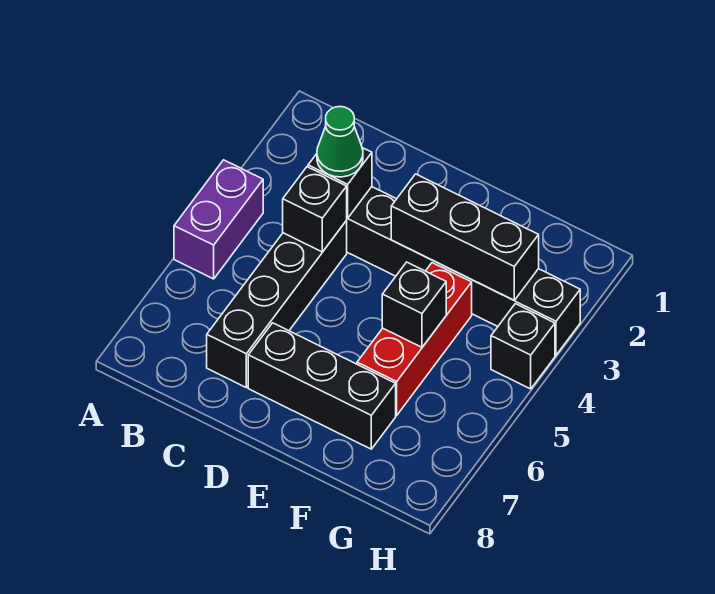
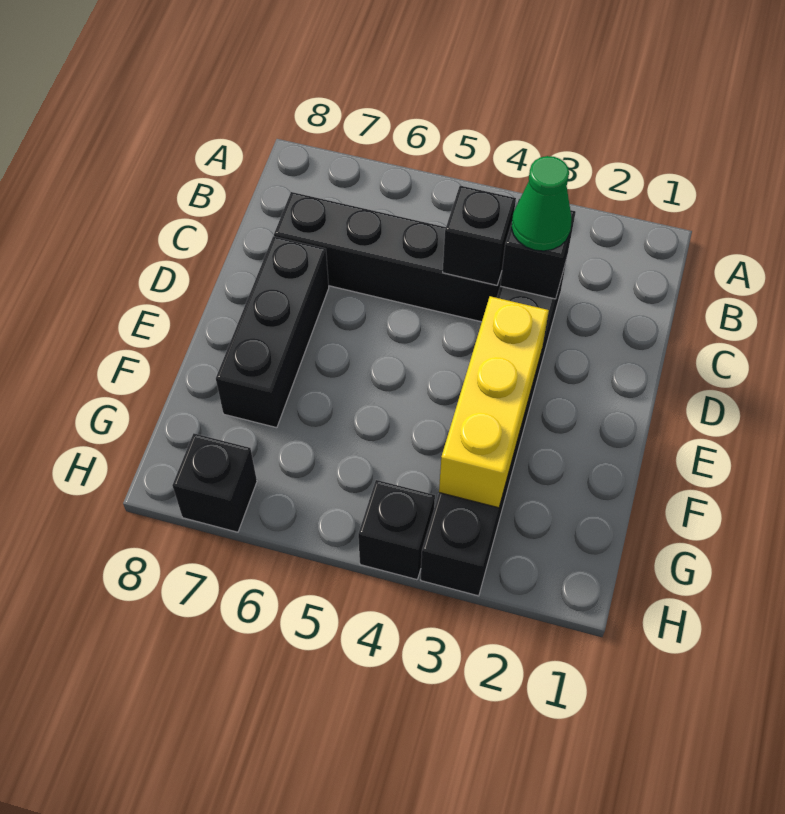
purple brick A4:A5 level 1 -> none
black brick E3:G3 level 2 -> yellow brick E3:G3 level 2
red brick F4:F6 level 1 -> none
black brick F5 level 2 -> black brick H7 level 1

